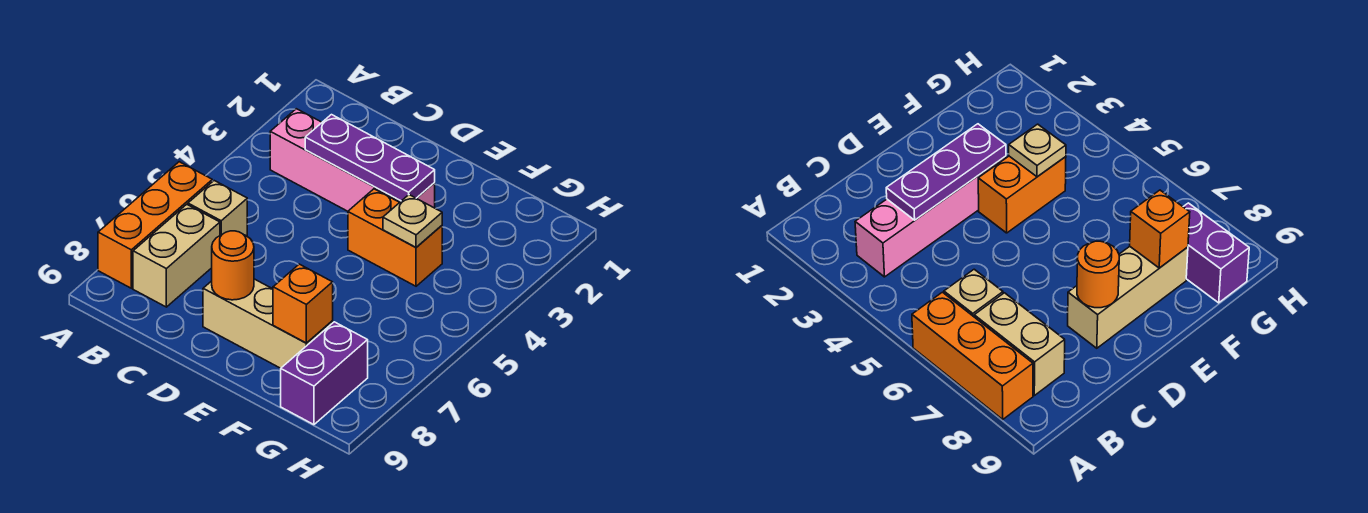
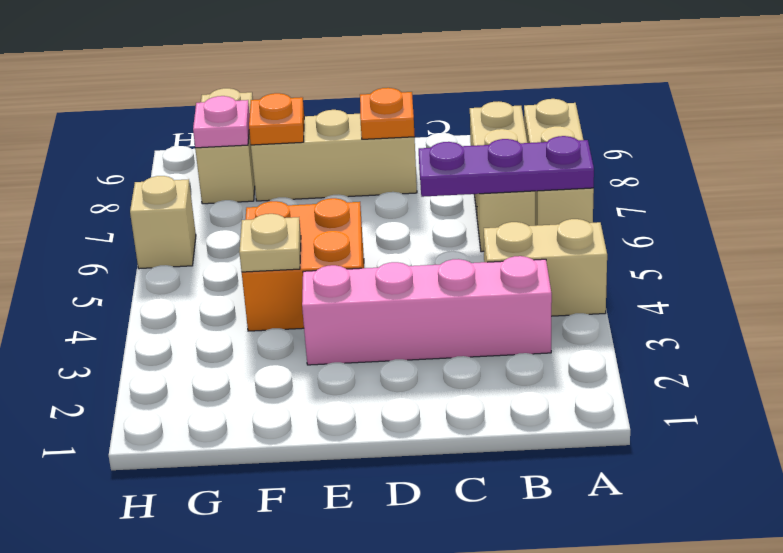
none -> tan brick A4:B4 level 1
orange brick A6:A8 level 1 -> tan brick A6:A8 level 1
purple plate C3:E3 level 2 -> purple plate A6:C6 level 2
orange round brick D8 level 2 -> orange plate D8 level 2
orange brick E4:F4 level 1 -> orange brick E4:F5 level 1
orange brick F8 level 2 -> orange plate F8 level 2
purple brick G8:G9 level 1 -> tan brick G8:G9 level 1
none -> pink plate G8 level 2
none -> tan brick H6 level 1

